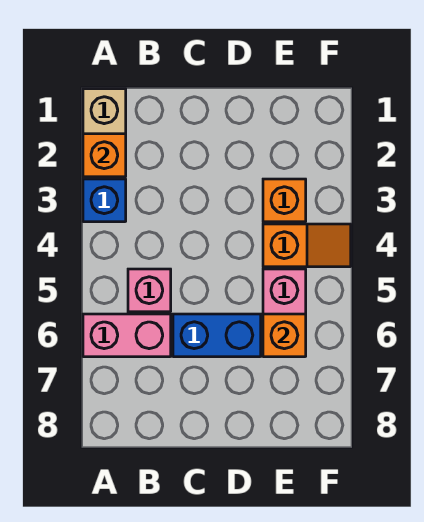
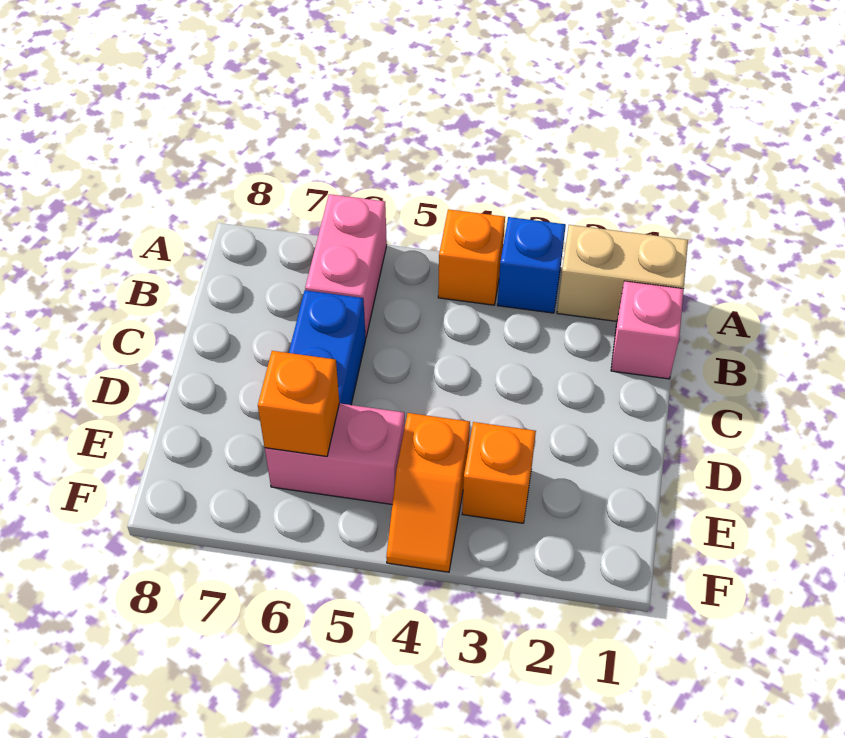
orange brick A2 level 2 -> orange brick A4 level 1
pink brick B5 level 1 -> pink brick B1 level 1

